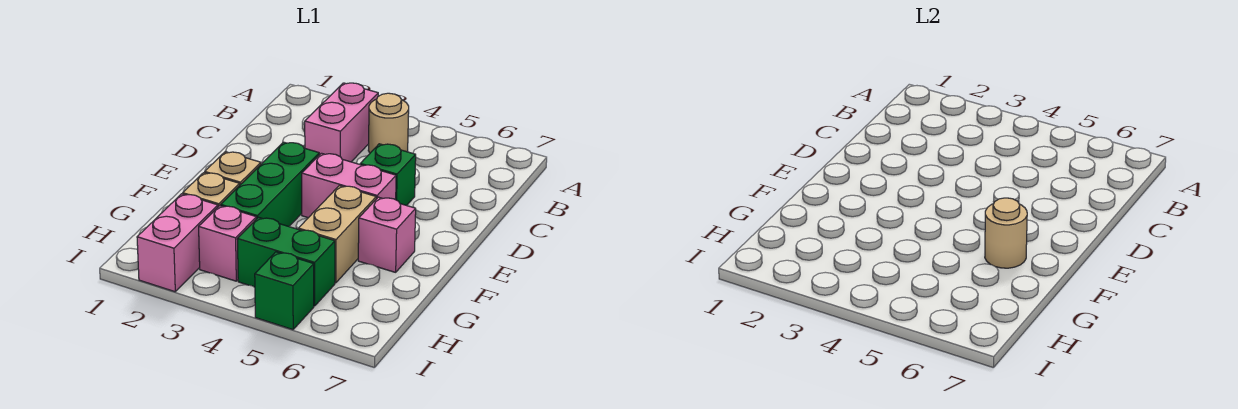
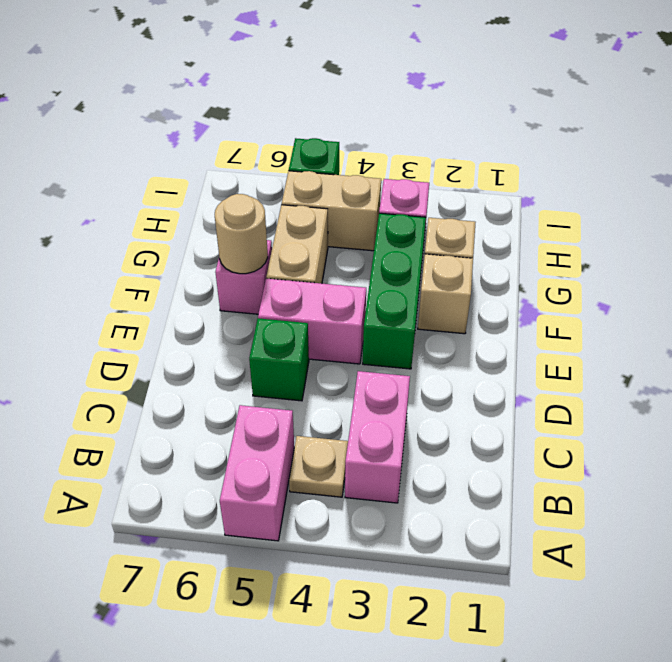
tan round brick B4 level 1 -> tan plate B4 level 1
pink brick H2:I2 level 1 -> pink brick A5:B5 level 1
green brick H4:H5 level 1 -> tan brick H4:H5 level 1

